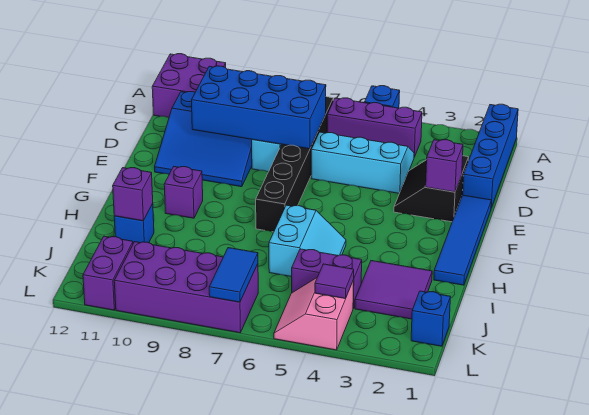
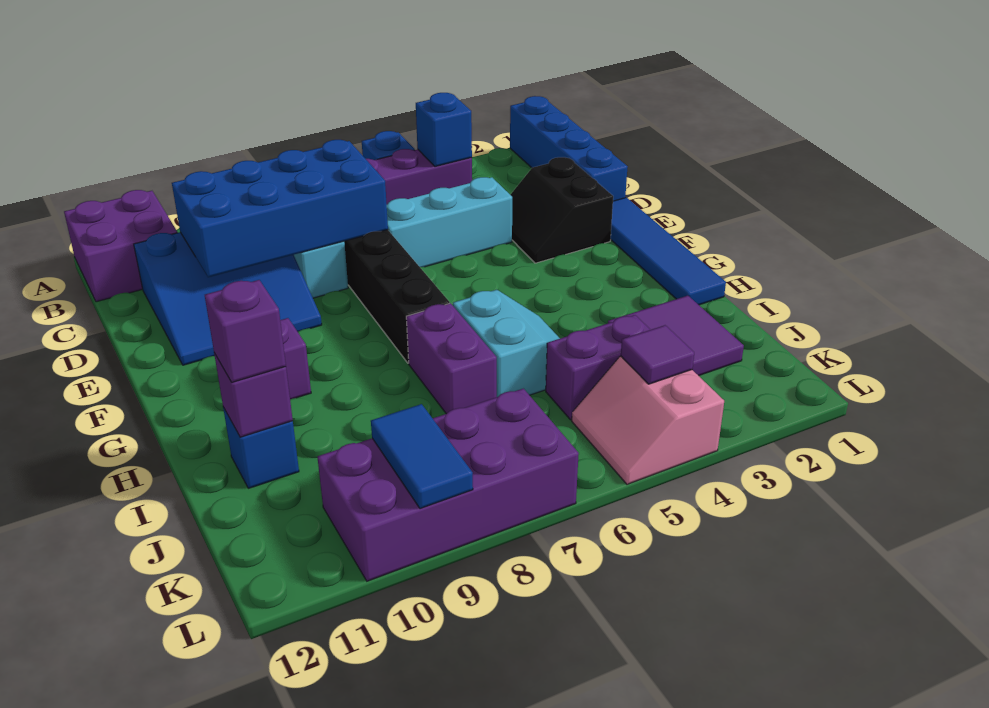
purple brick E2 level 2 -> purple brick I11 level 3
blue brick K1 level 1 -> blue brick B4 level 2
blue tile K7:L7 level 2 -> blue tile K9:L9 level 2
purple brick K11:L11 level 1 -> purple brick H7:I7 level 1

